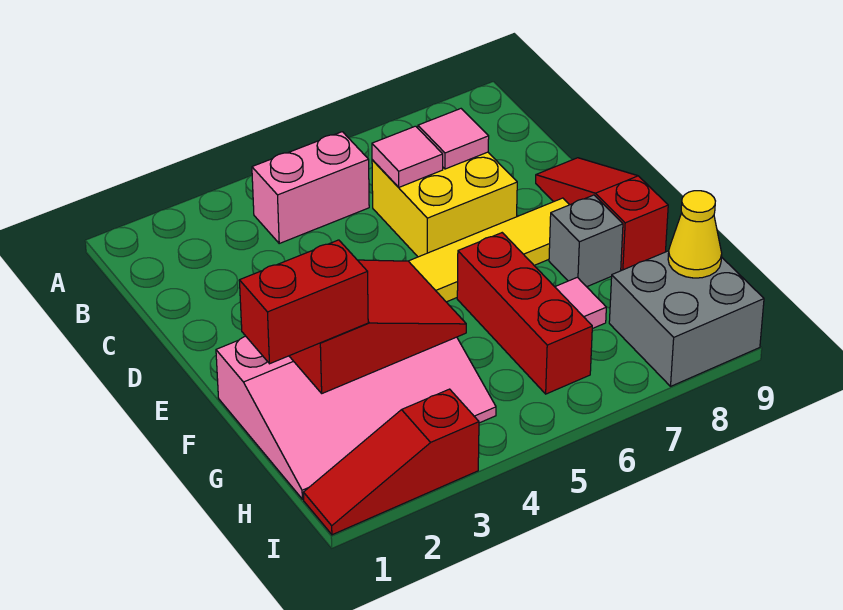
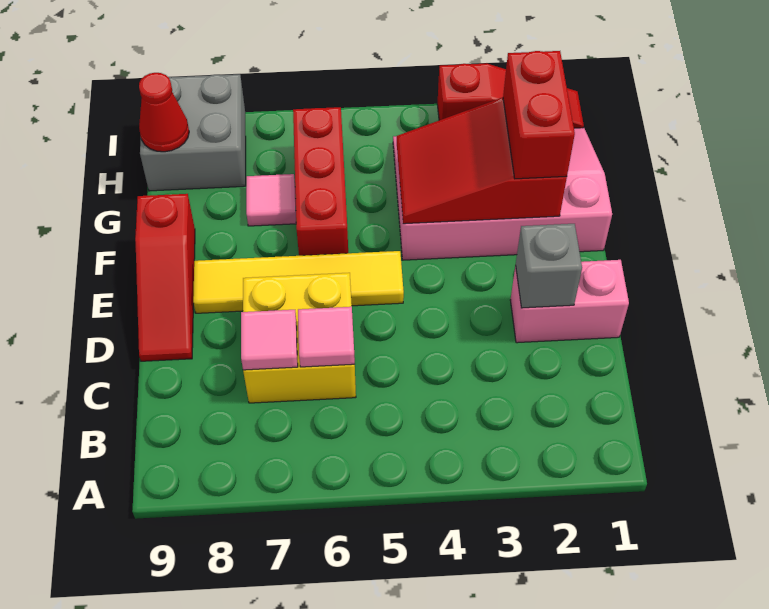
pink brick B4:B5 level 1 -> pink brick D1:D2 level 1
grey brick F8 level 1 -> grey brick D2 level 2
red brick G1:G2 level 3 -> red brick F2:G2 level 3
yellow cone H9 level 2 -> red cone H9 level 2

